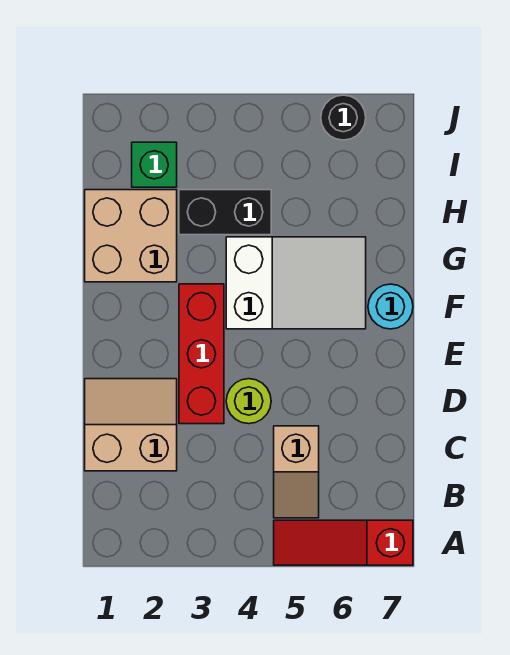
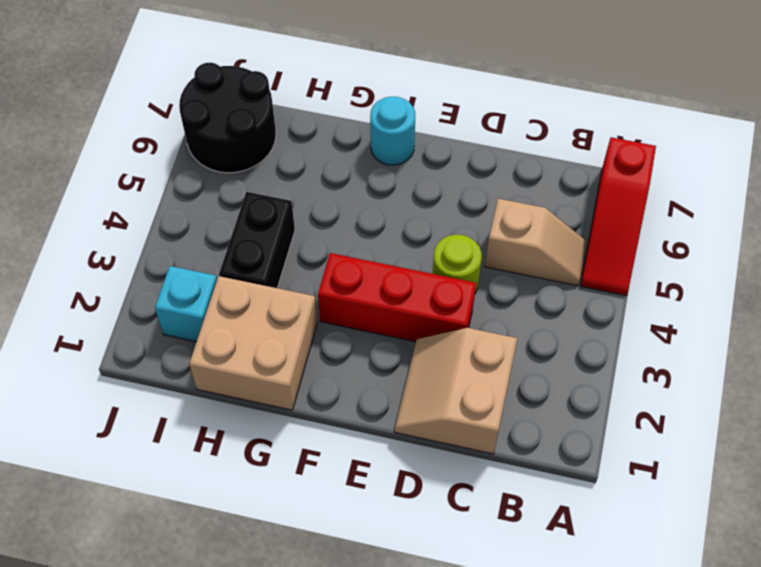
white slope F4:G6 level 1 top 4 -> none
green brick I2 level 1 -> cyan brick I2 level 1
black round brick J6 level 1 -> black round brick I6:J7 level 1

